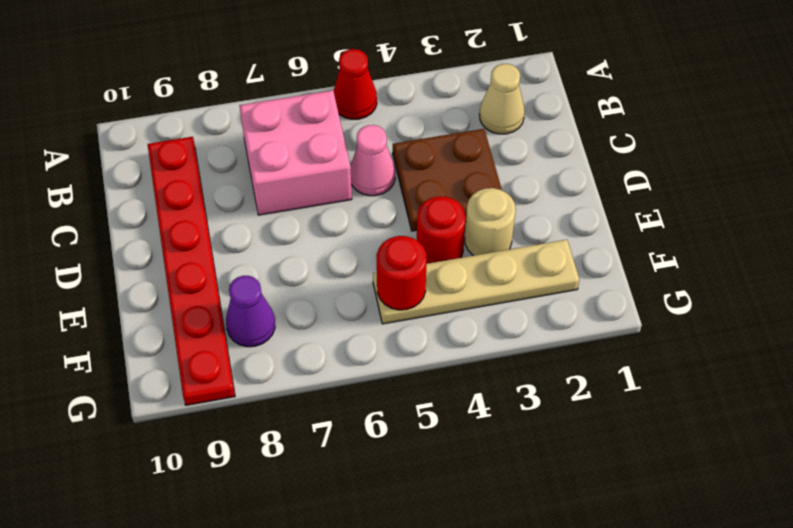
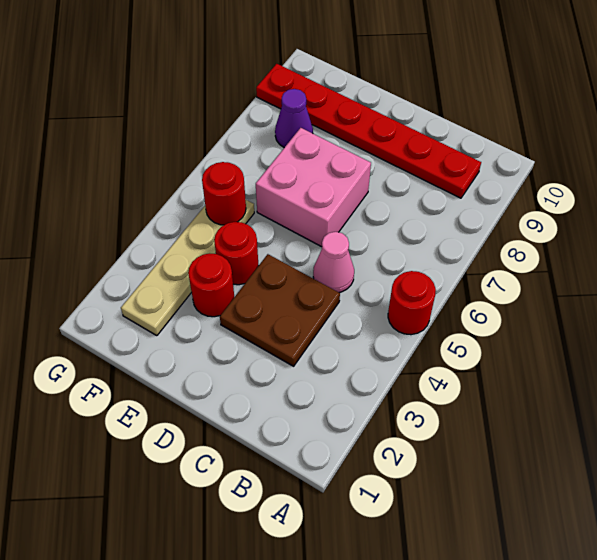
red cone A5 level 1 -> red round brick A5 level 1
tan cone B2 level 1 -> none
pink brick B6:C7 level 1 -> pink brick D6:E7 level 1
tan round brick E3 level 1 -> red round brick E3 level 1

